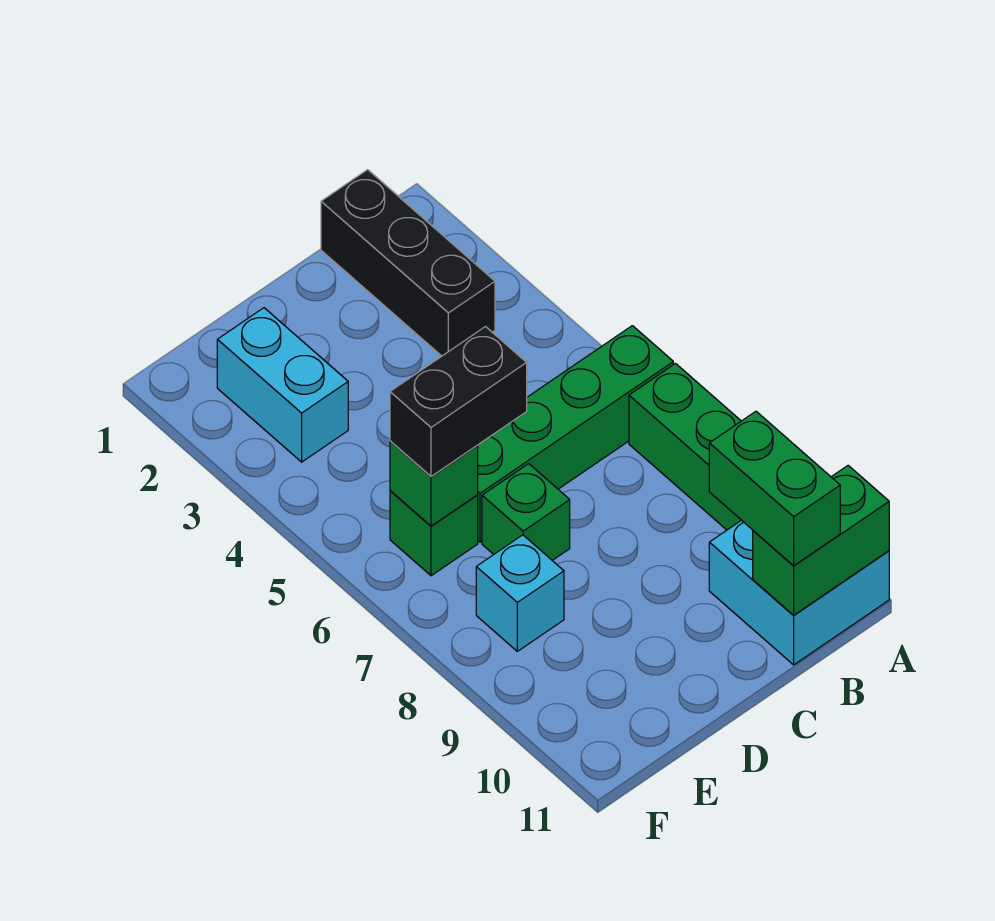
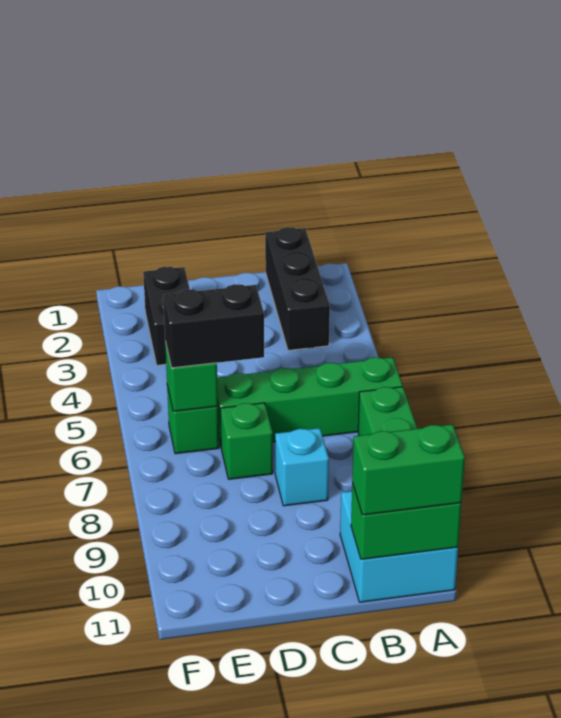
green brick B10:B11 level 3 -> green brick A11:B11 level 3
cyan brick E2:E3 level 1 -> black brick E2:E3 level 1
cyan brick E8 level 1 -> cyan brick C8 level 1

